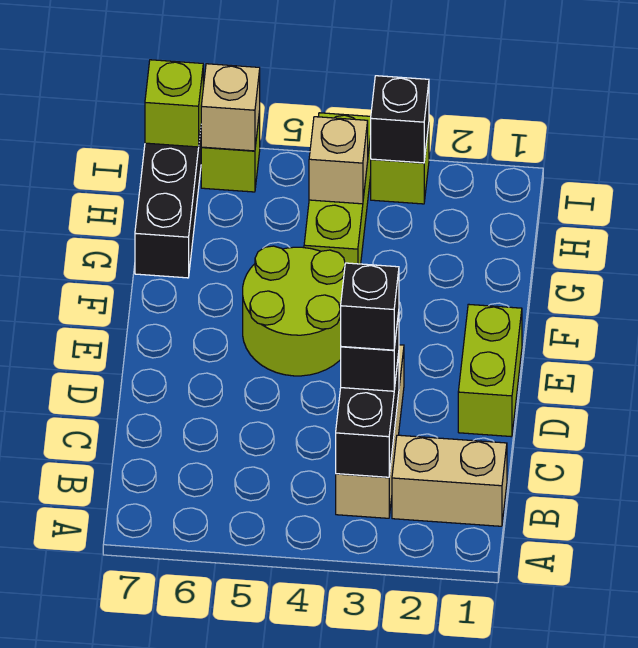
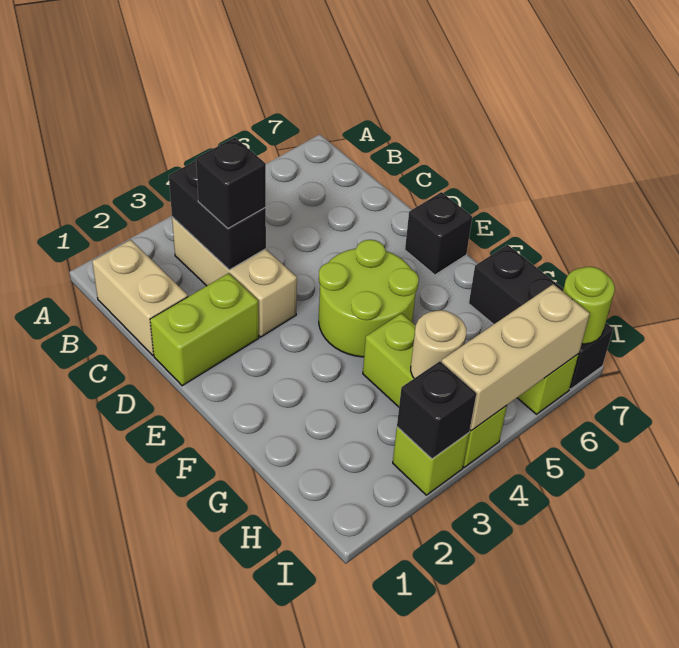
tan brick B1:B2 level 1 -> tan brick B1:C1 level 1
black brick C3 level 4 -> black brick E7 level 1
lime brick D1:E1 level 1 -> lime brick D1:D2 level 1
tan brick H4 level 2 -> tan round brick H4 level 2
tan brick I6 level 2 -> tan brick I4:I6 level 2
lime brick I7 level 2 -> lime round brick I7 level 2

